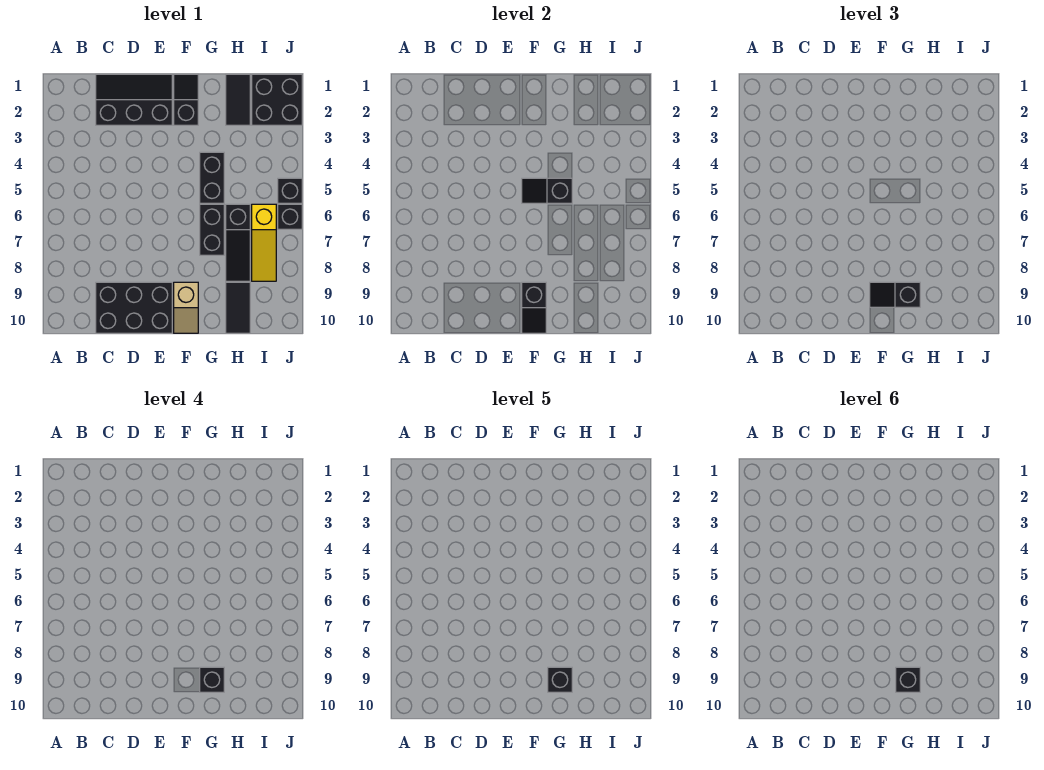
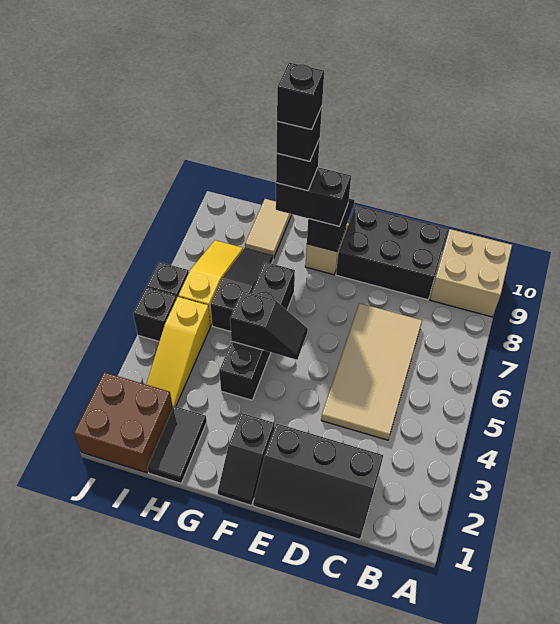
none -> tan brick A9:B10 level 1
none -> tan tile C4:D7 level 1
black slope F9:G9 level 3 top G -> black brick F9:G9 level 3
black tile H9:H10 level 1 -> tan tile H9:H10 level 1
black brick I1:J2 level 1 -> brown brick I1:J2 level 1
none -> yellow slope I3:I5 level 1 top 5

